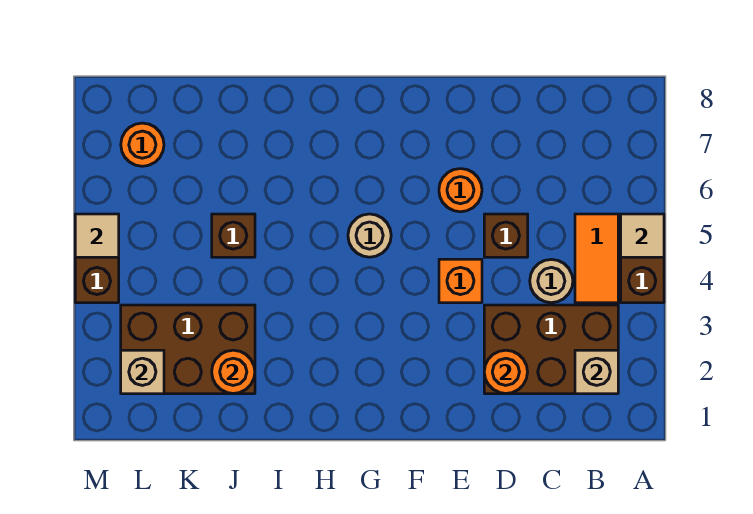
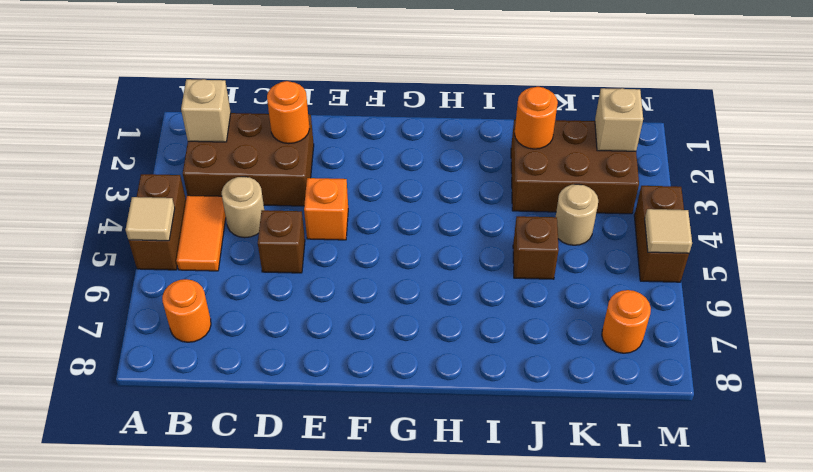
orange round brick E6 level 1 -> orange round brick B7 level 1
tan round brick G5 level 1 -> tan round brick K4 level 1

